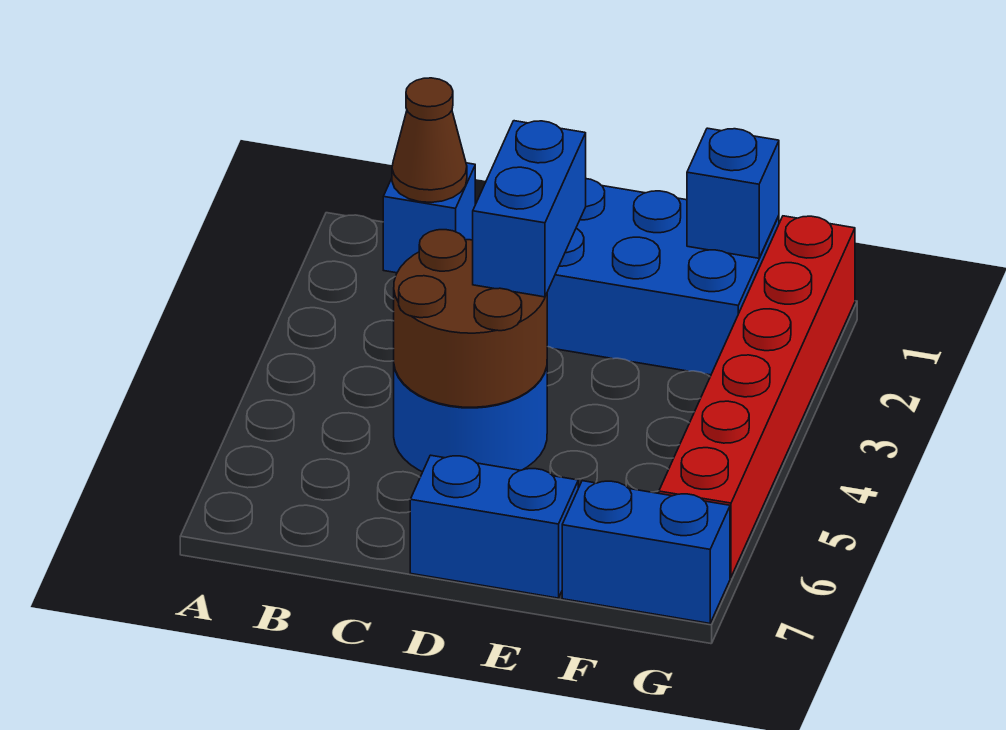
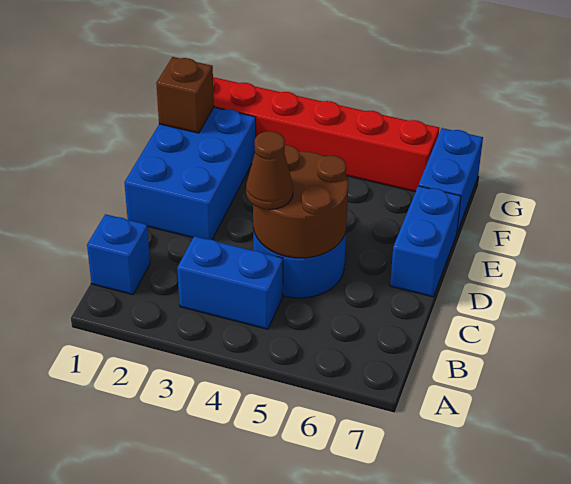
brown cone B1 level 2 -> brown cone C4 level 3
blue brick D3:D4 level 3 -> blue brick B3:B4 level 1
blue brick F1 level 2 -> brown brick F1 level 2

